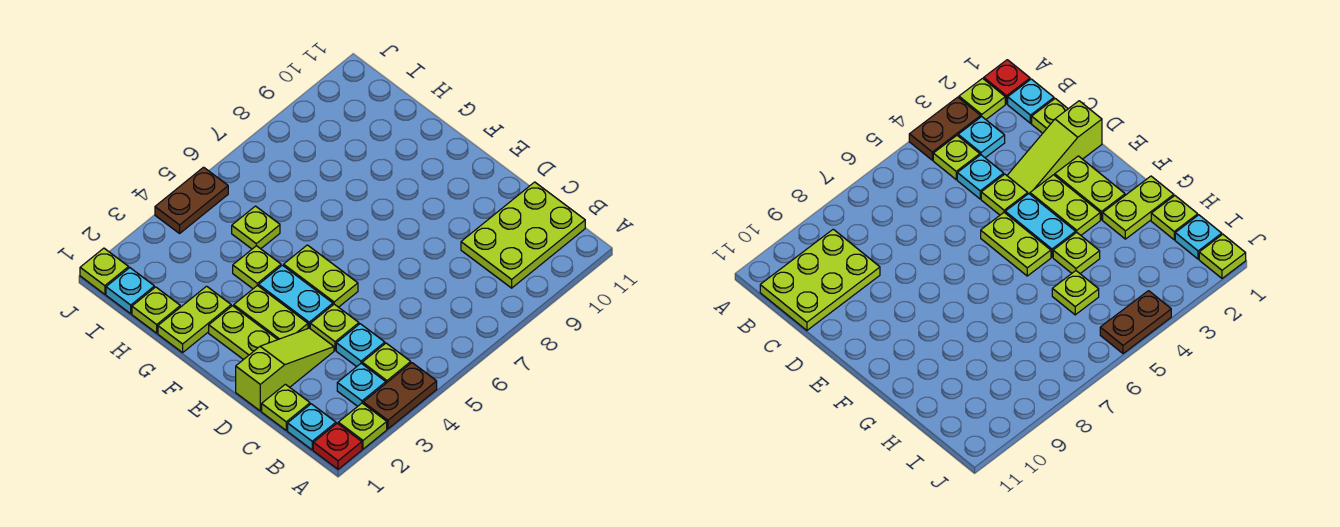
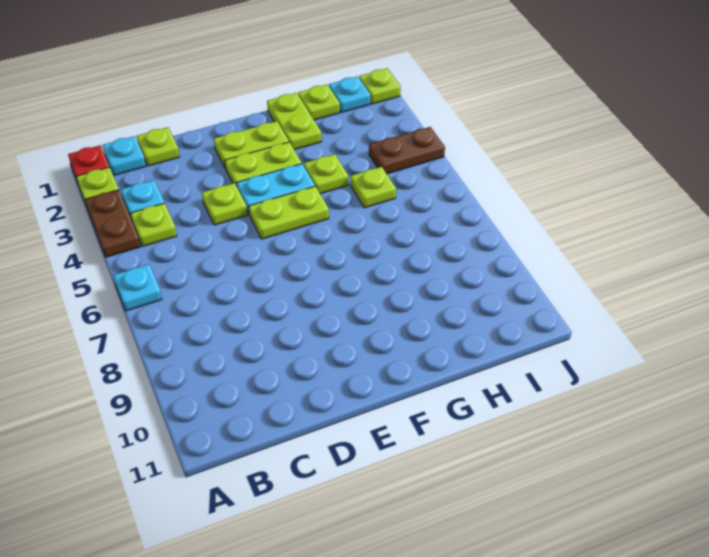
lime plate B9:C11 level 1 -> none
cyan plate C4 level 1 -> cyan plate A6 level 1
lime slope D1:D3 level 1 top 1 -> none
brown plate J4:J5 level 1 -> brown plate I4:J4 level 1

